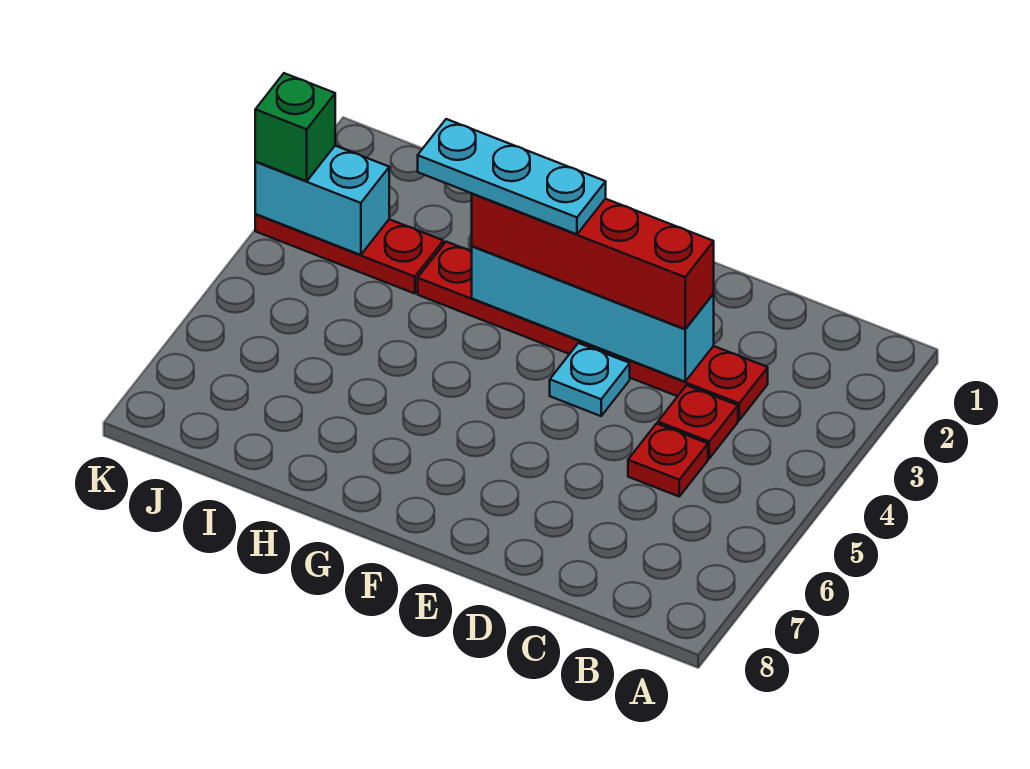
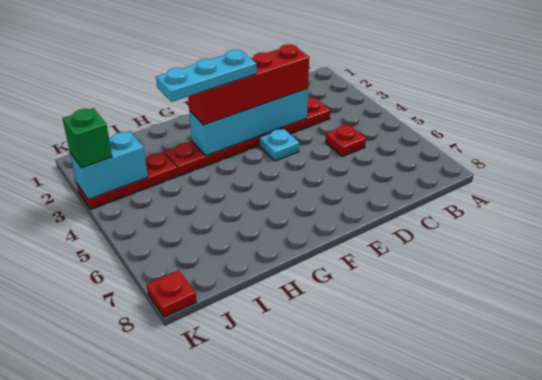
red plate C4 level 1 -> red plate K8 level 1

